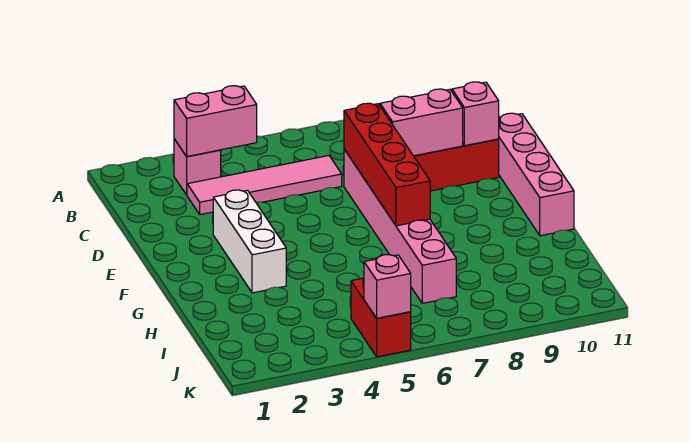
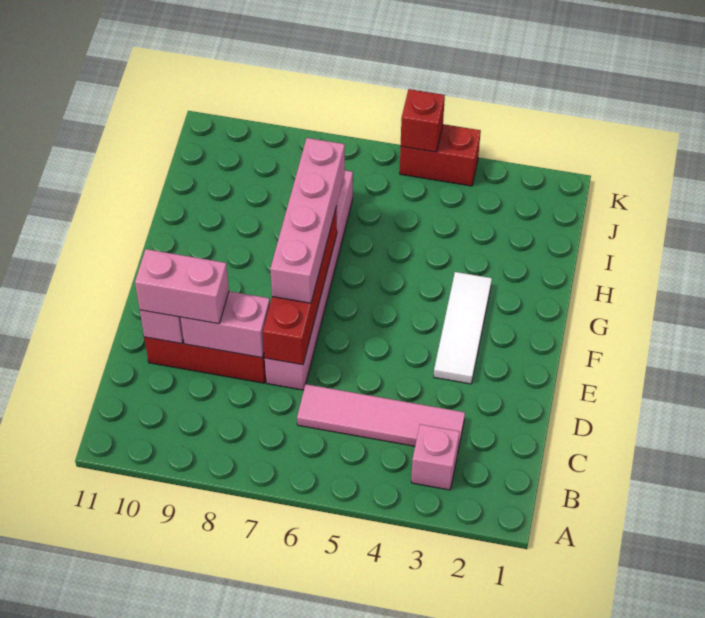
pink brick B3:B4 level 2 -> pink brick D9:D10 level 3
pink brick D11:G11 level 1 -> pink brick E7:H7 level 3
white brick E3:G3 level 1 -> white tile E3:G3 level 1
red brick J5:K5 level 1 -> red brick K4:K5 level 1
pink brick K5 level 2 -> red brick K5 level 2

